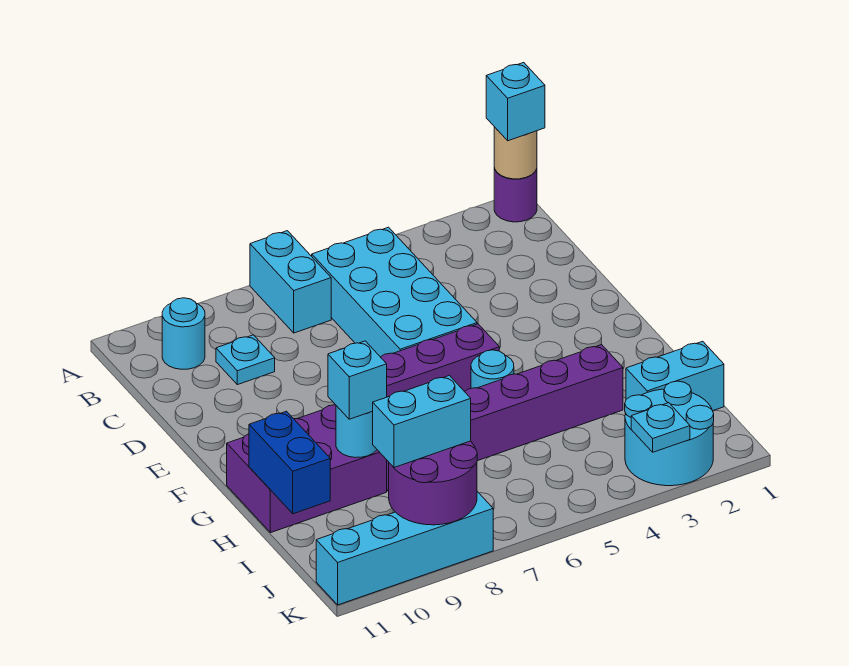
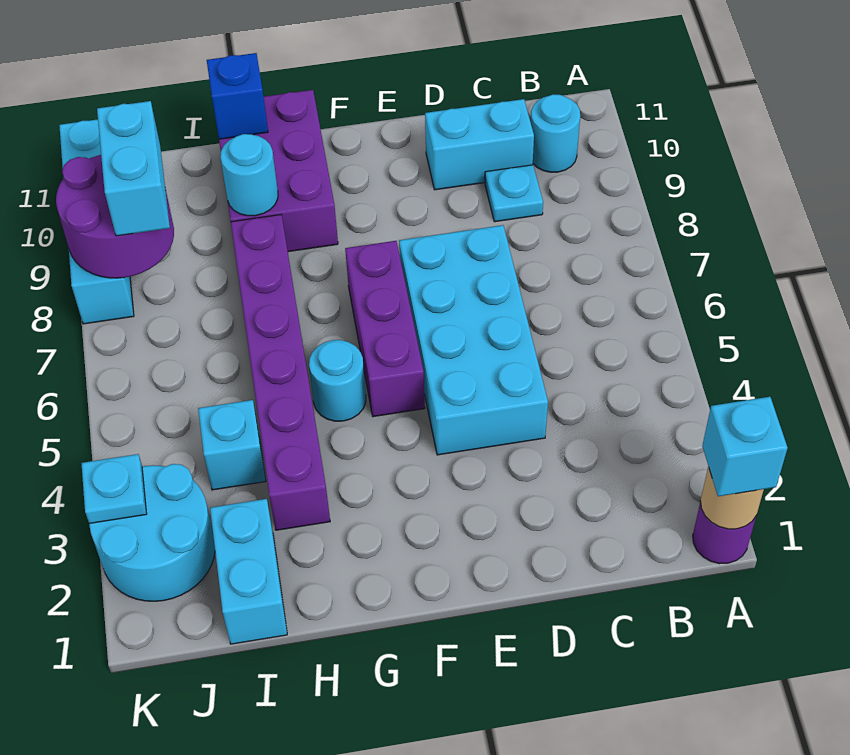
cyan brick A7:B7 level 1 -> cyan brick C10:D10 level 1
cyan brick B5:E6 level 1 -> cyan brick D4:E7 level 1
cyan brick H9 level 3 -> cyan brick I4 level 1
blue brick H11:I11 level 2 -> blue brick H11 level 2

